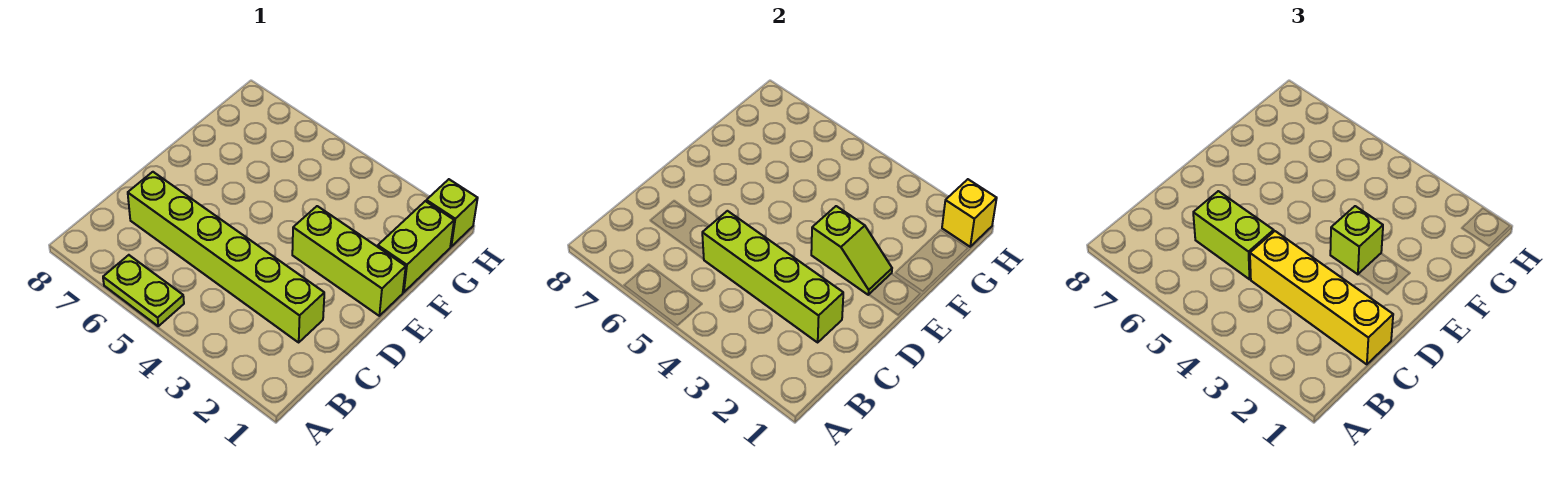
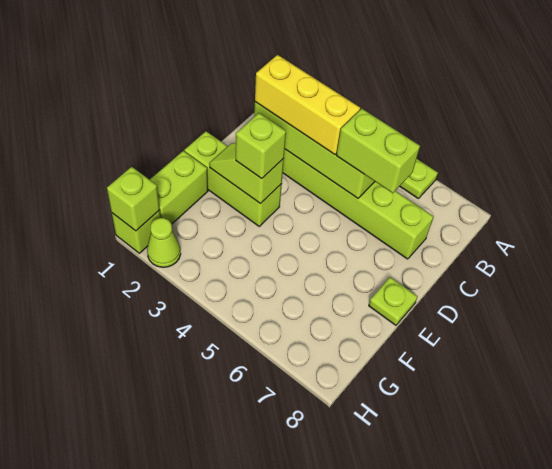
yellow brick C1:C4 level 3 -> yellow brick C2:C4 level 3
none -> lime plate E8 level 1
yellow brick H1 level 2 -> lime brick H1 level 2
none -> lime cone H2 level 1

